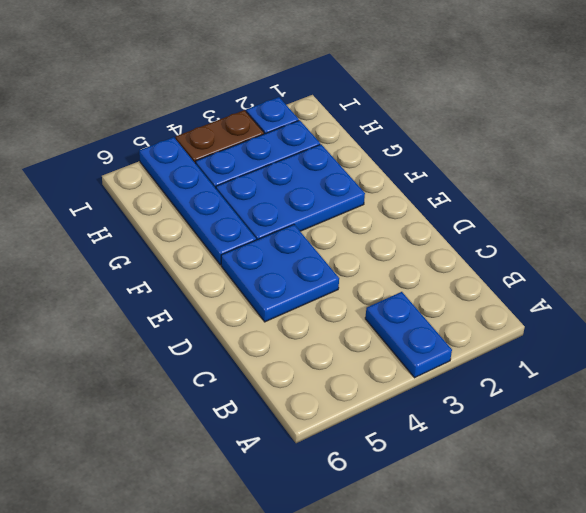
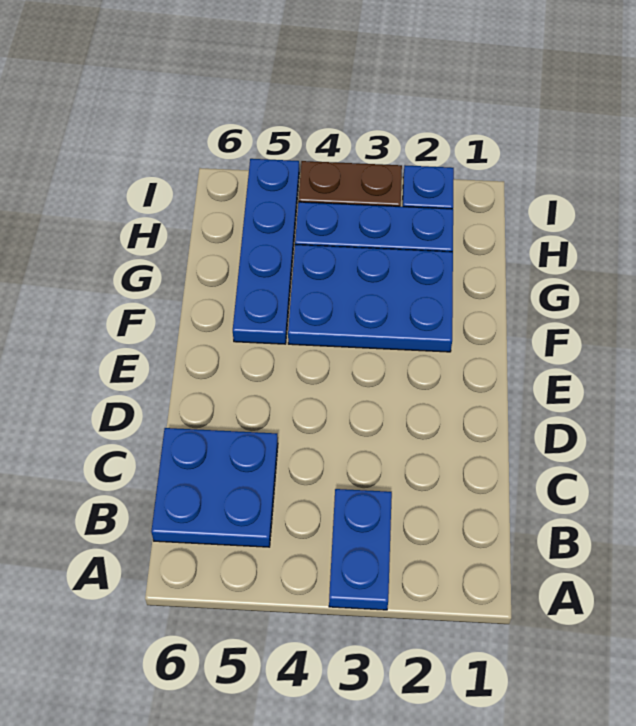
blue plate D4:E5 level 1 -> blue plate B5:C6 level 1

